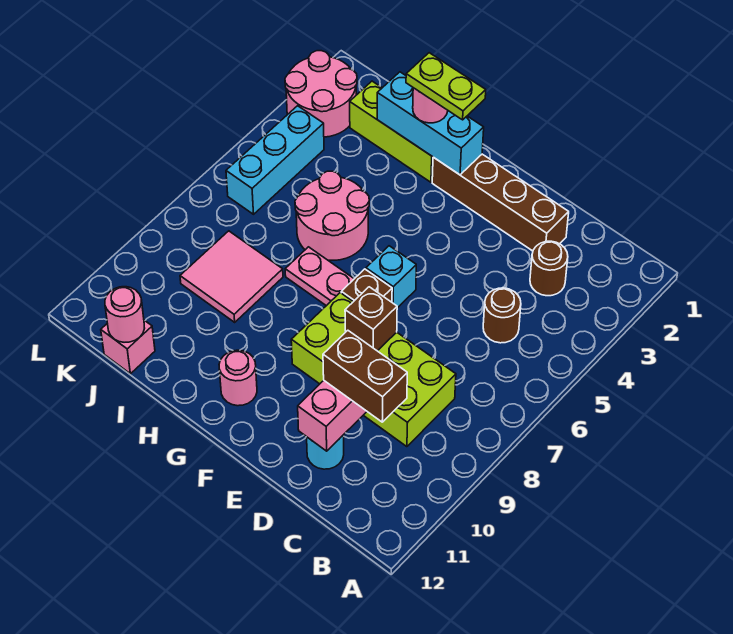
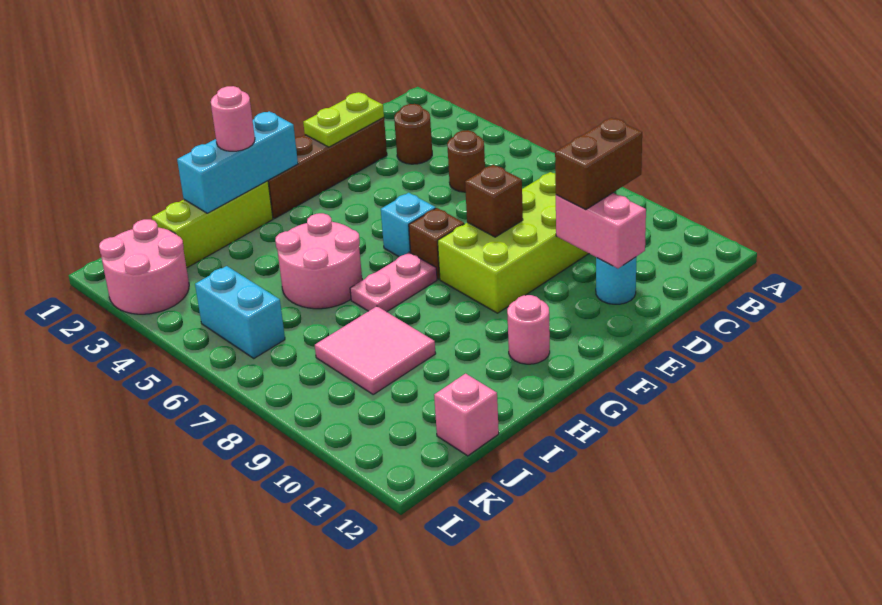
lime plate G2:H2 level 4 -> lime plate D2:E2 level 2
pink round brick J12 level 2 -> none
cyan brick K4:K6 level 1 -> cyan brick K5:K6 level 1

